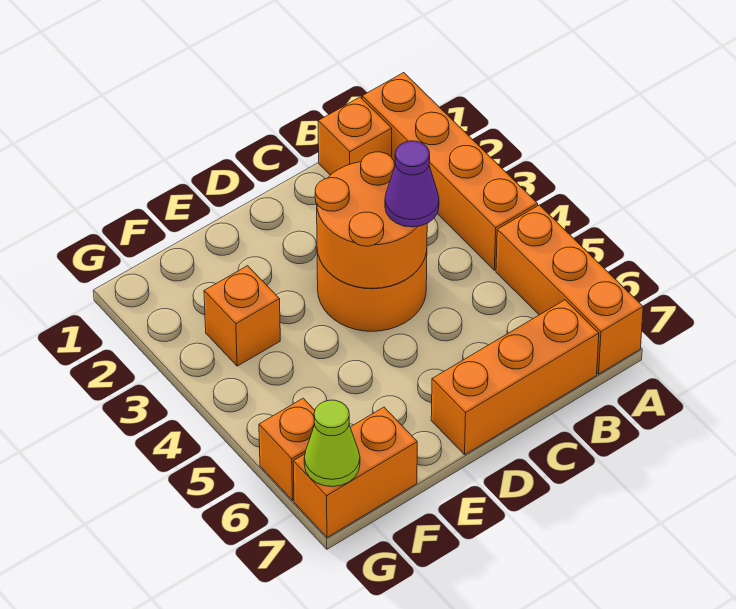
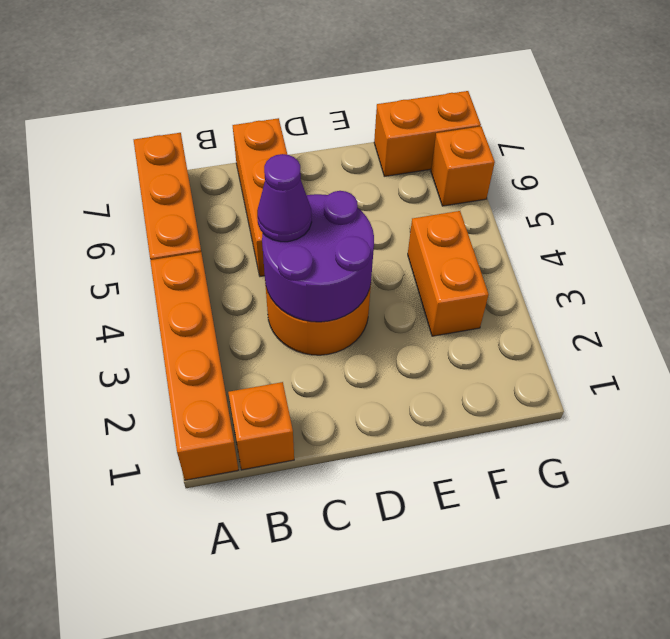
orange brick B7:D7 level 1 -> orange brick C5:C7 level 1
orange round brick C3:D4 level 2 -> purple round brick C3:D4 level 2
orange brick F3 level 1 -> orange brick F3:F4 level 1
lime cone G7 level 2 -> none

